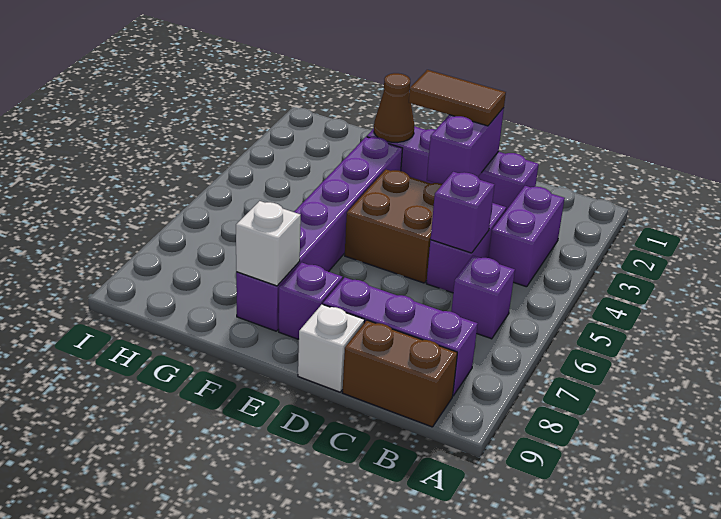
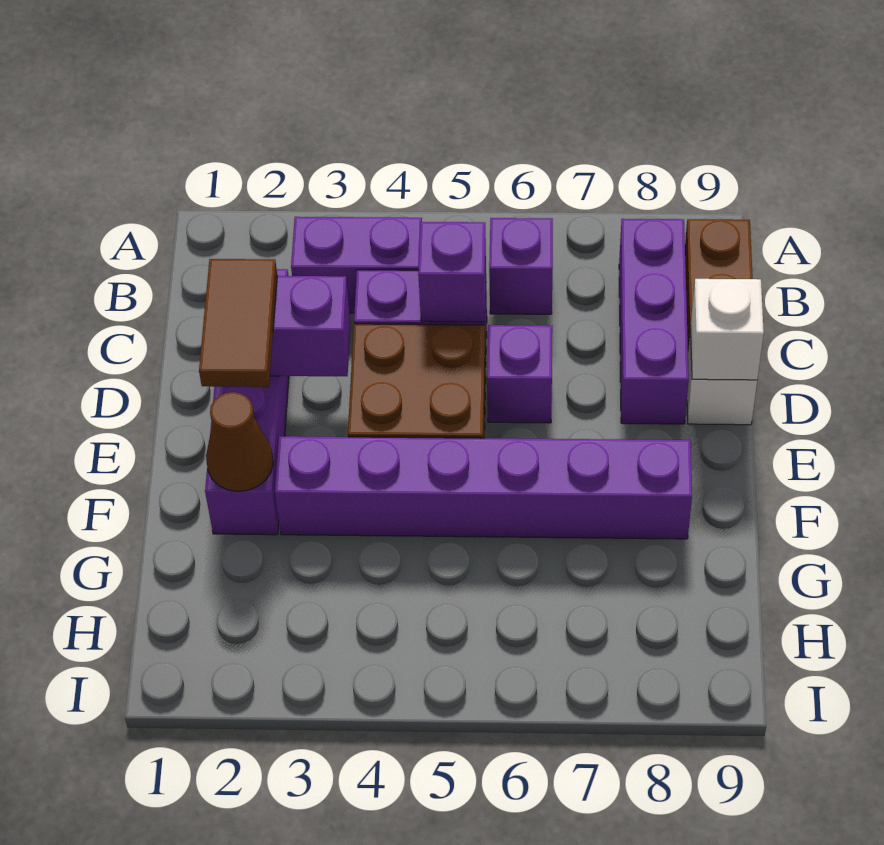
purple brick E8 level 1 -> purple brick D6 level 1
white brick F8 level 2 -> white brick D9 level 2

